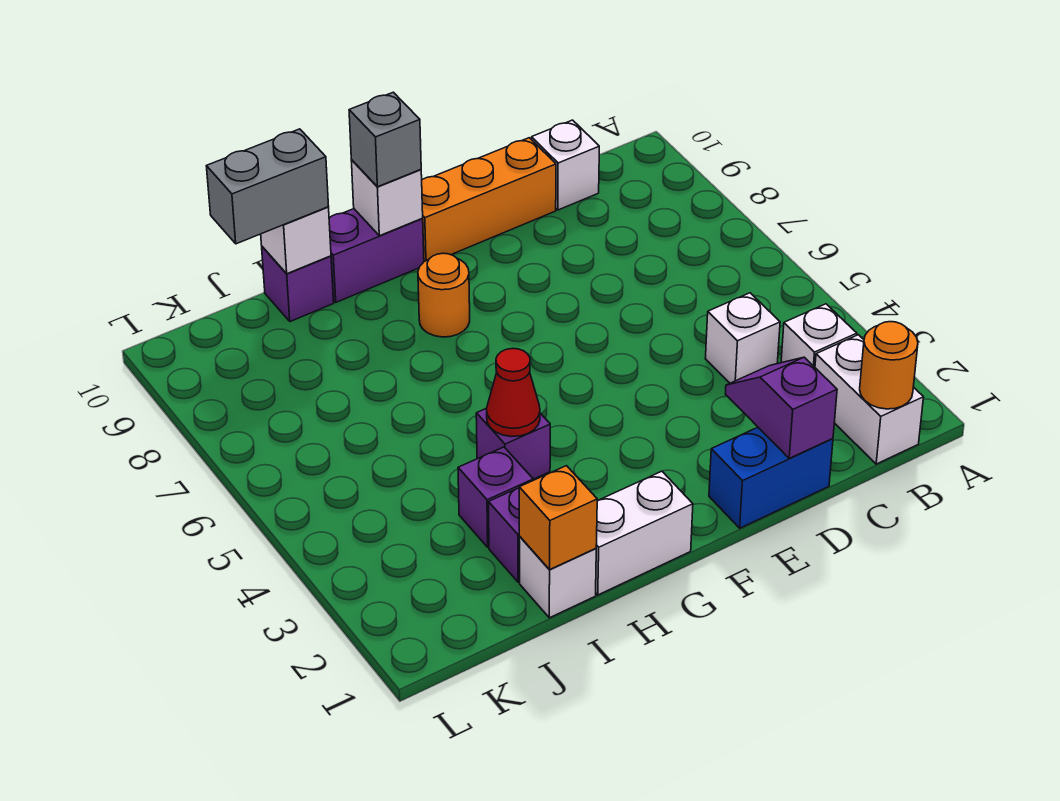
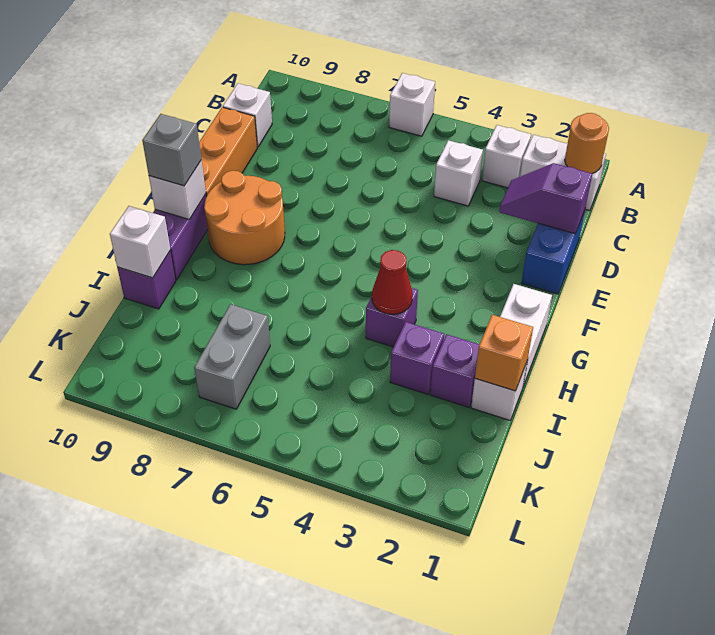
none -> white brick A6 level 1
orange round brick G8 level 1 -> orange round brick F8:G9 level 1
grey brick I10:J10 level 3 -> grey brick J7:K7 level 1

